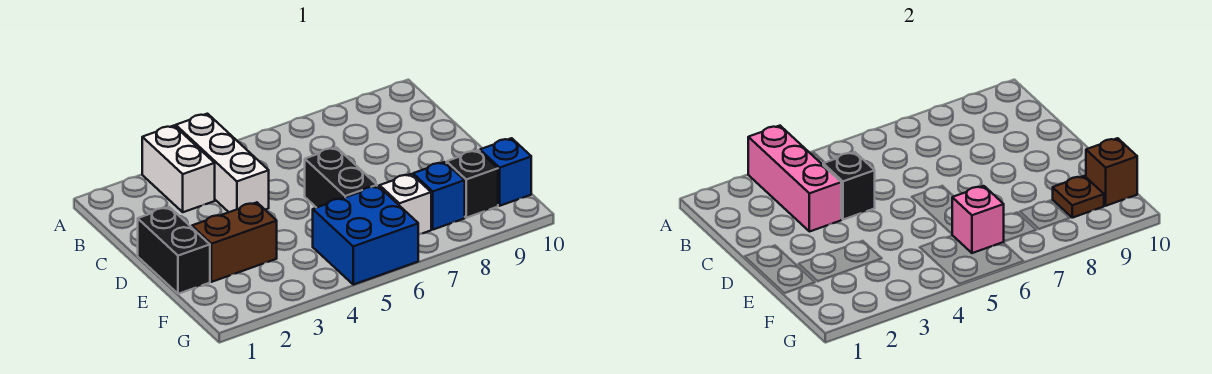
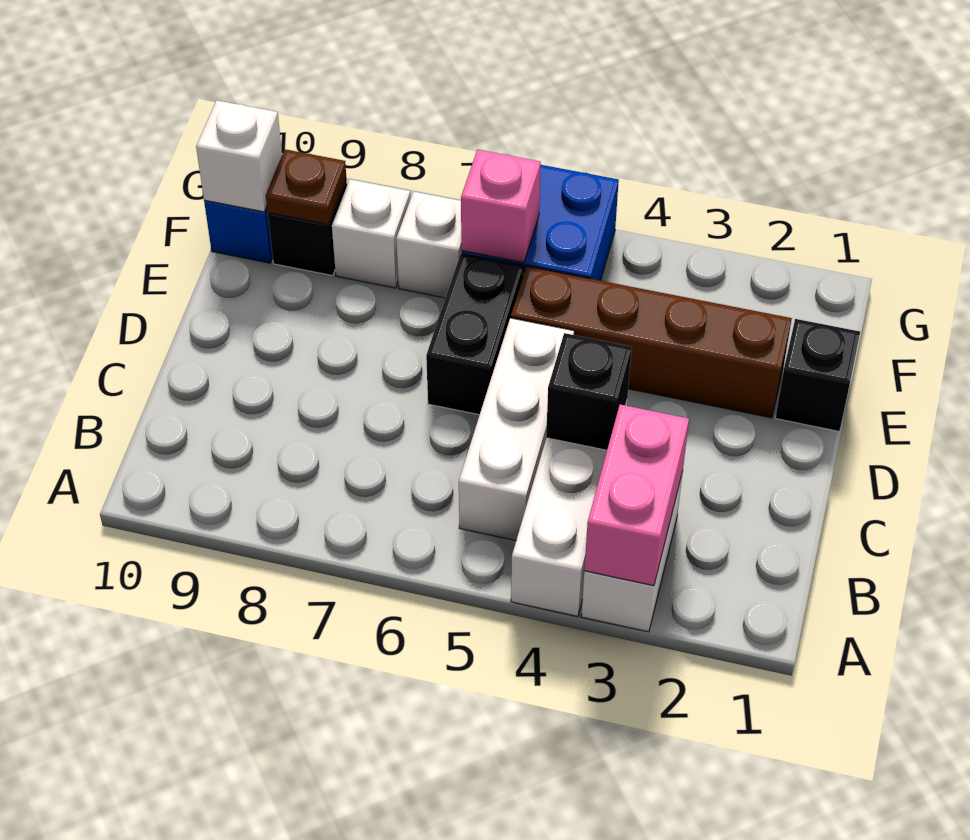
pink brick A3:C3 level 2 -> pink brick A3:B3 level 2
none -> white brick B5:D5 level 1
black brick D1:E1 level 1 -> black brick E1 level 1
brown brick E2:E3 level 1 -> brown brick E2:E5 level 1
blue brick F8 level 1 -> white brick F8 level 1
brown brick F10 level 2 -> white brick F10 level 2

